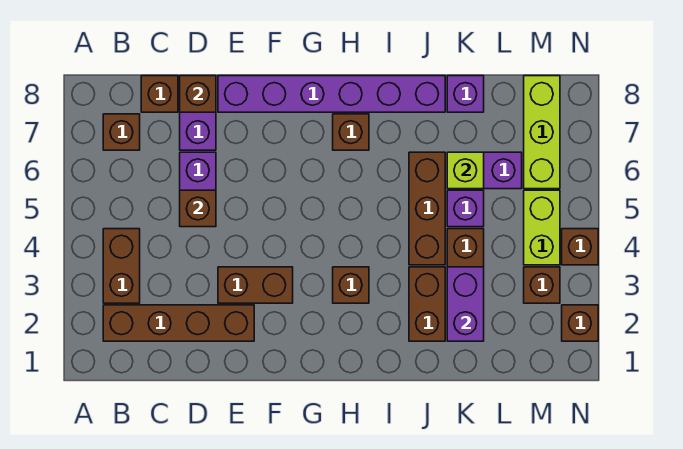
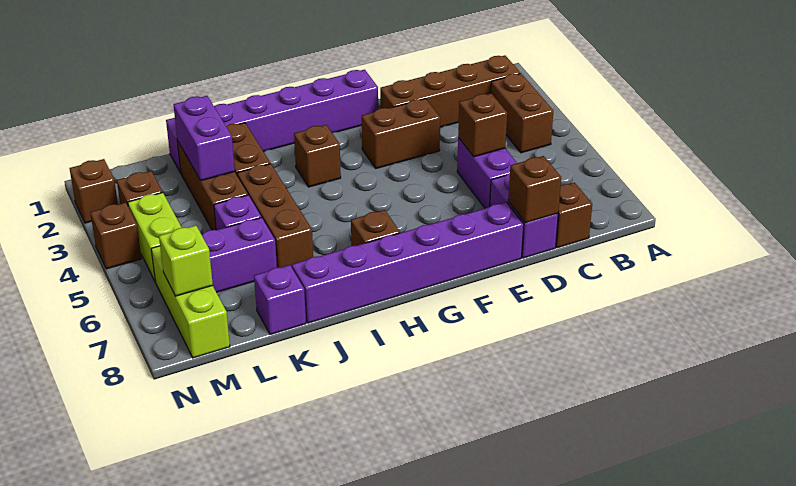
brown brick B7 level 1 -> none
none -> purple brick F1:K1 level 1
lime brick K6 level 2 -> lime brick M7 level 2

